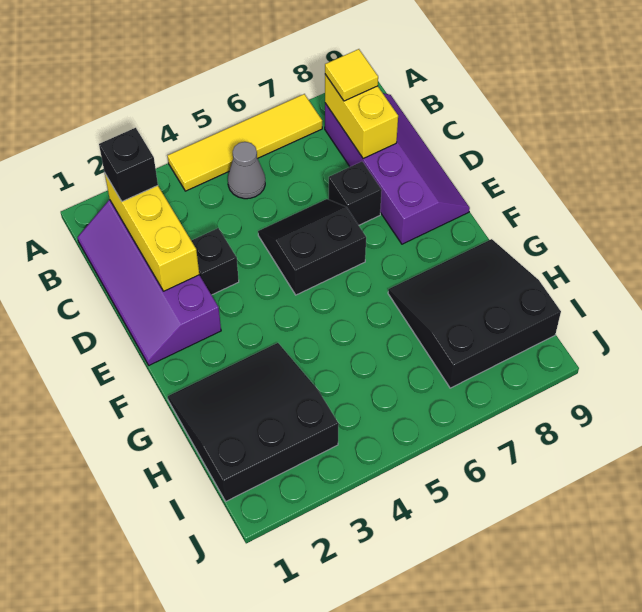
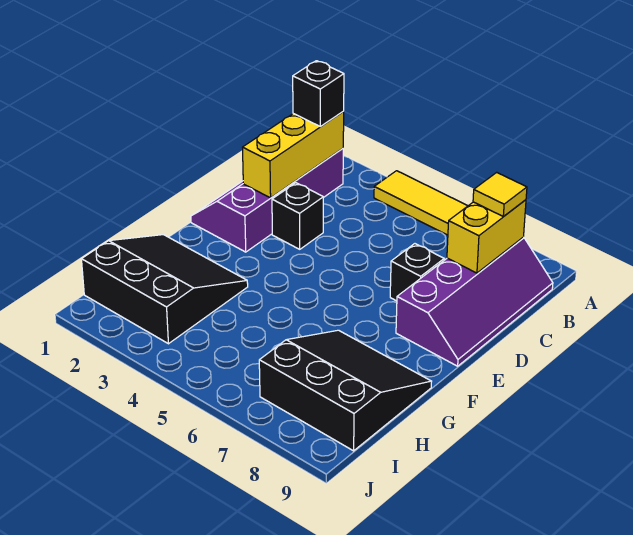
grey cone B5 level 1 -> none
black slope D5:E6 level 1 top E -> none

